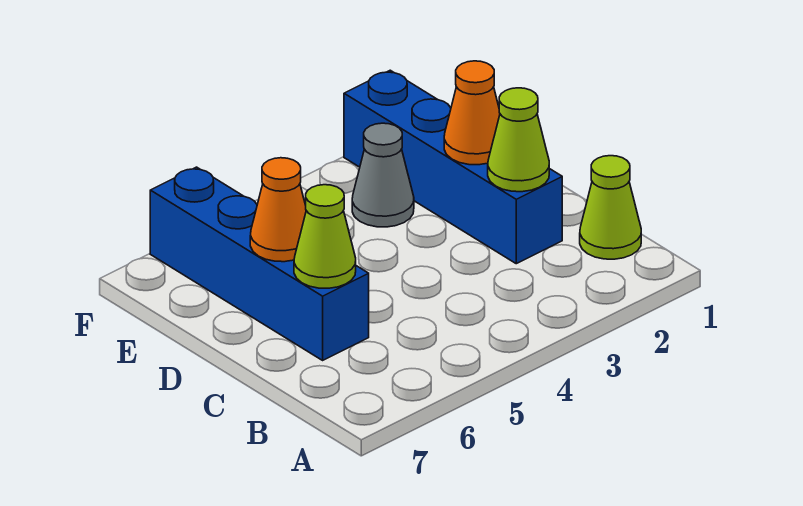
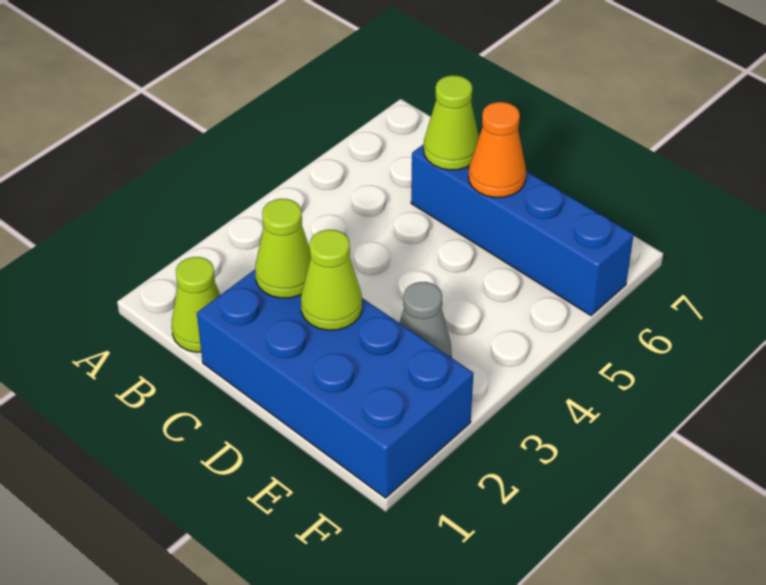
blue brick C2:F2 level 1 -> blue brick C1:F2 level 1
orange cone D2 level 2 -> lime cone D2 level 2

